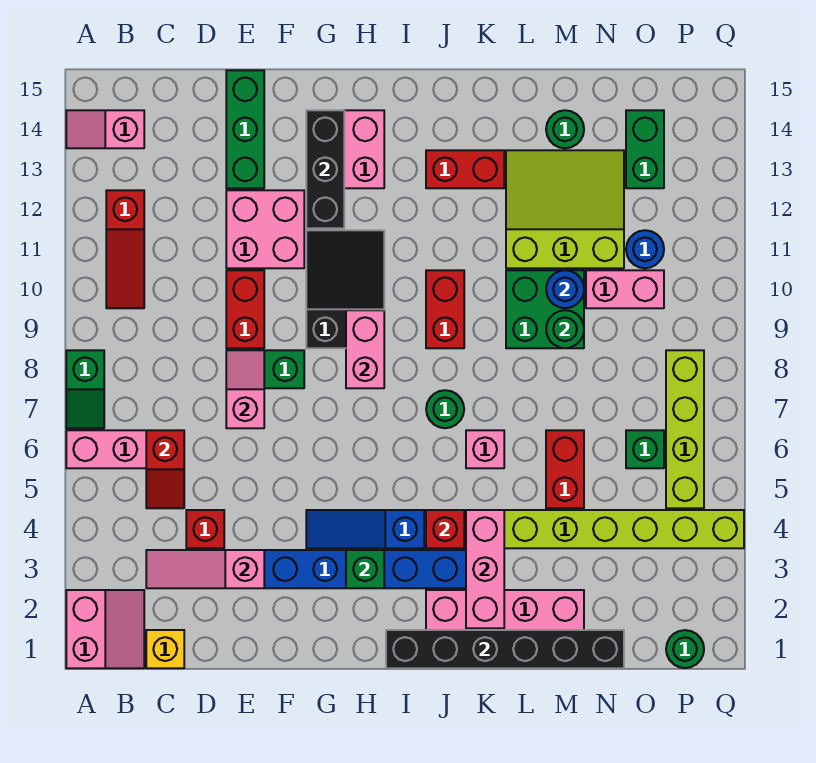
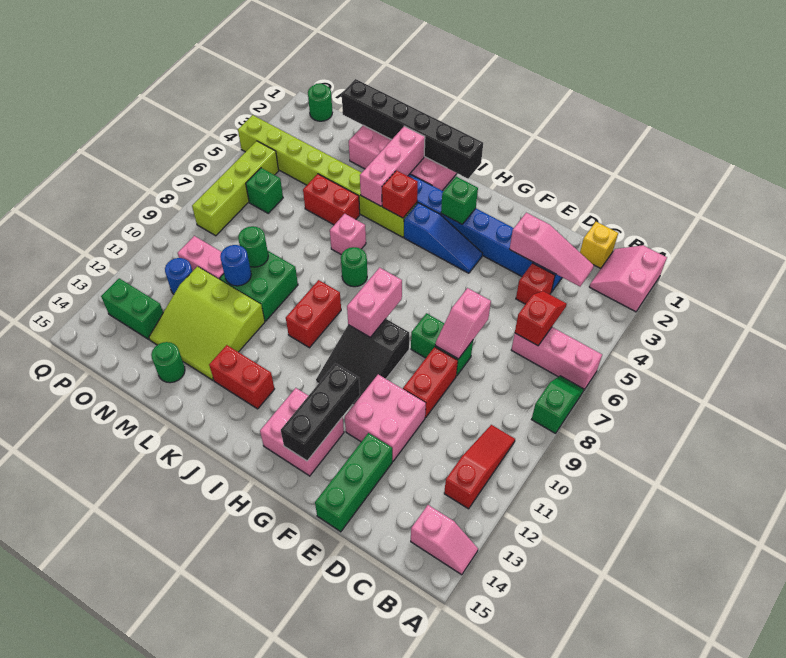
red brick M5:M6 level 1 -> red brick L5:M5 level 1
green brick O13:O14 level 1 -> green brick O13:P13 level 1

